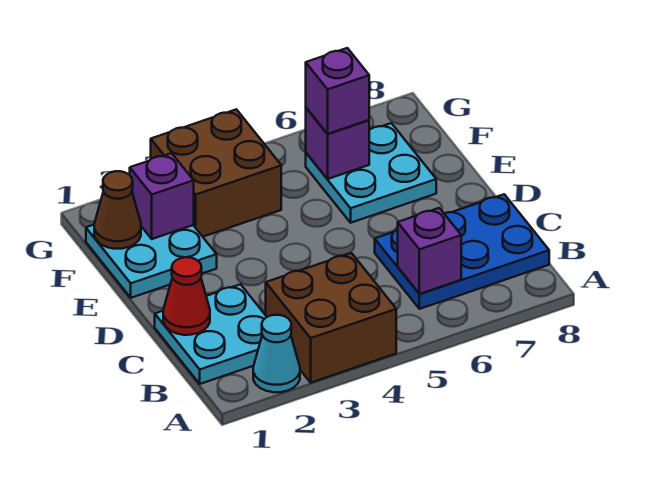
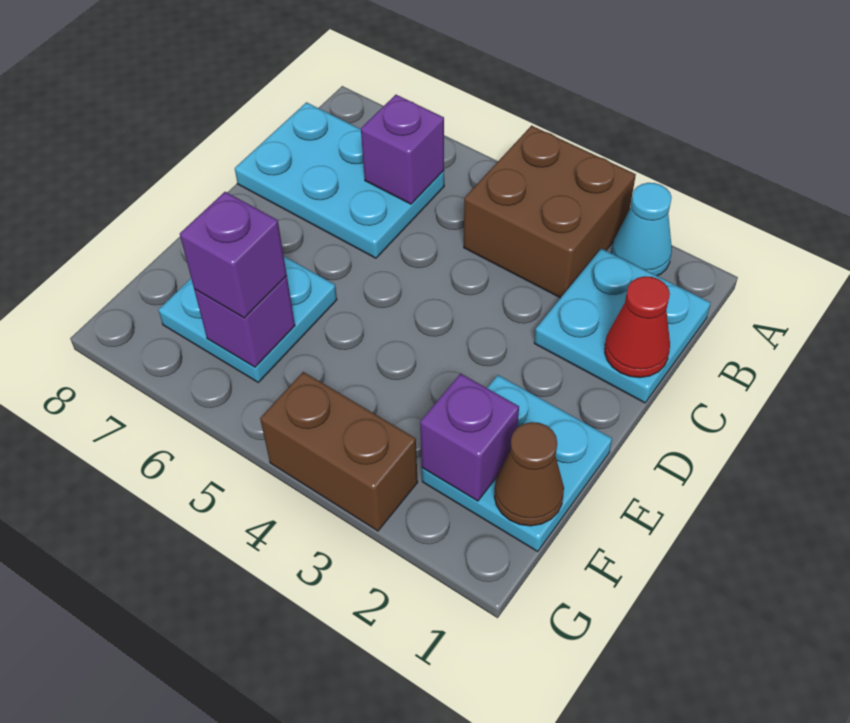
blue plate B6:C8 level 1 -> cyan plate B6:C8 level 1
brown brick F3:G4 level 1 -> brown brick G3:G4 level 1

